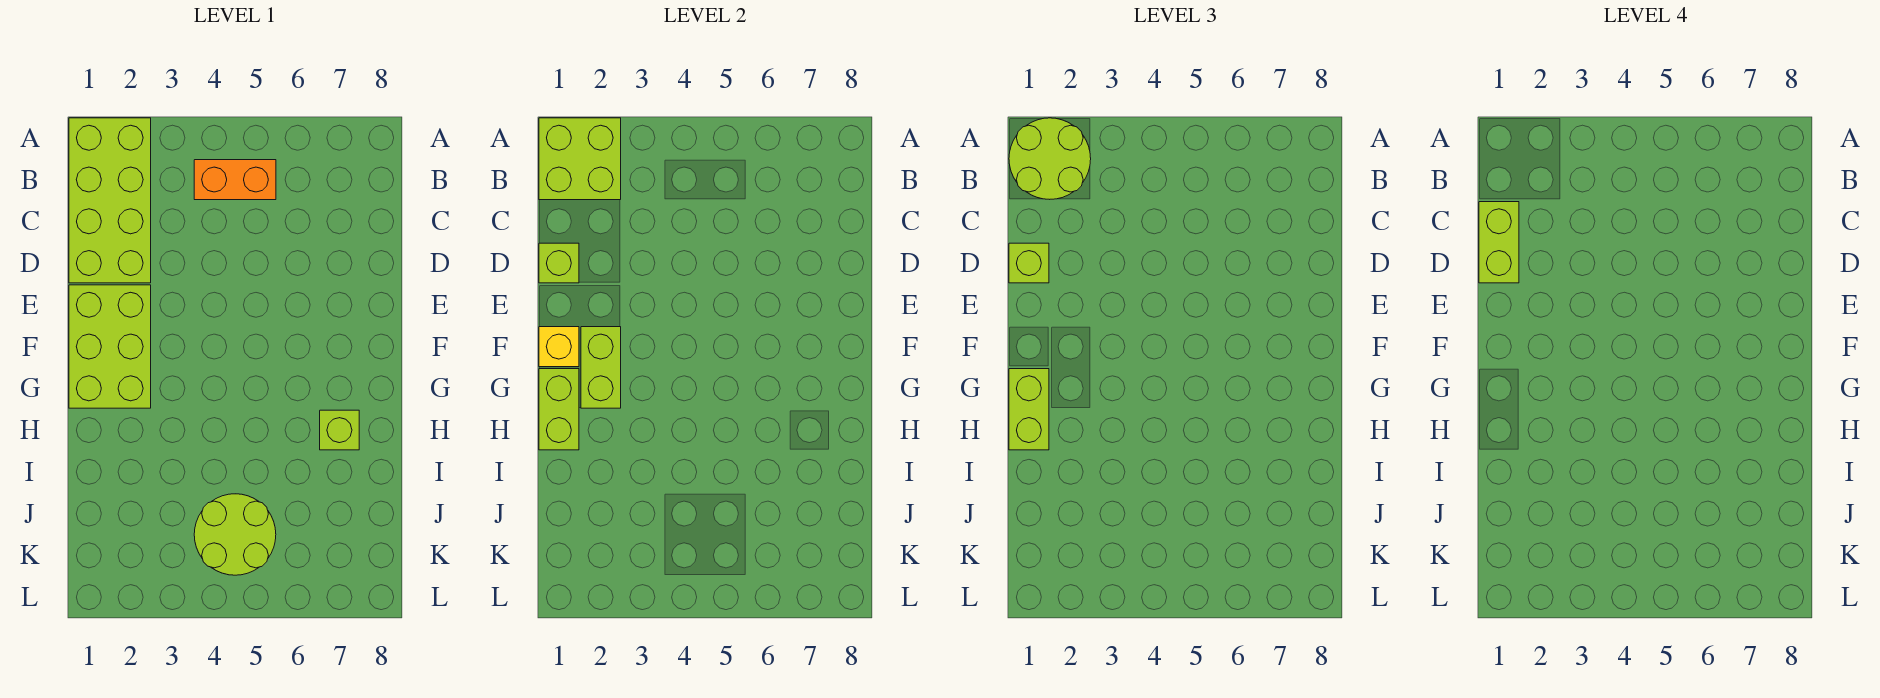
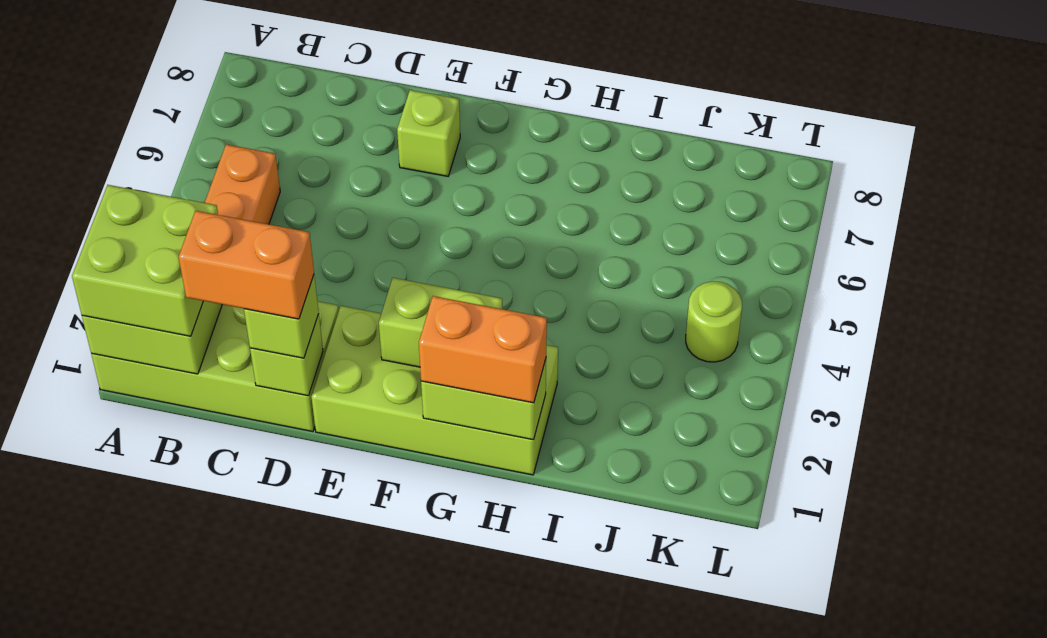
lime round brick A1:B2 level 3 -> lime brick A1:B2 level 3
lime brick C1:D1 level 4 -> orange brick C1:D1 level 4
lime brick E1:G2 level 1 -> lime brick E1:H2 level 1
yellow brick F1 level 2 -> none
lime brick G1:H1 level 3 -> orange brick G1:H1 level 3
lime brick H7 level 1 -> lime brick E7 level 1
lime round brick J4:K5 level 1 -> lime round brick K4 level 1

